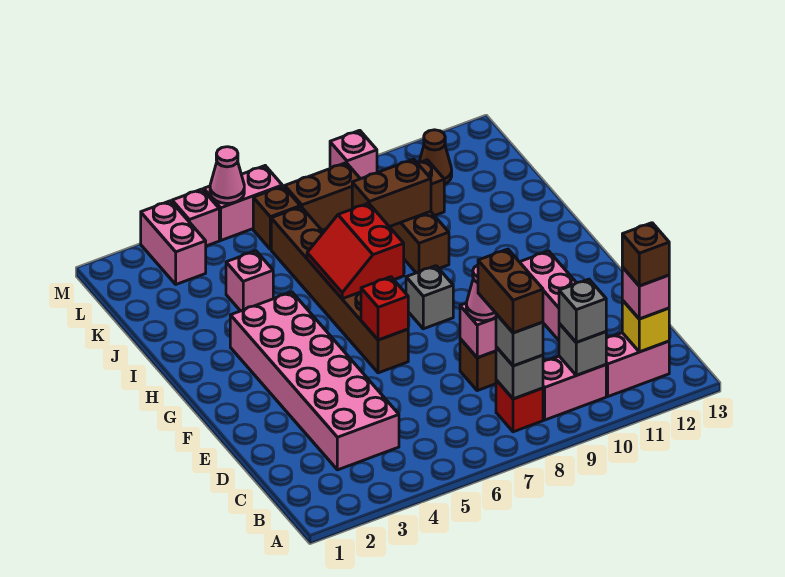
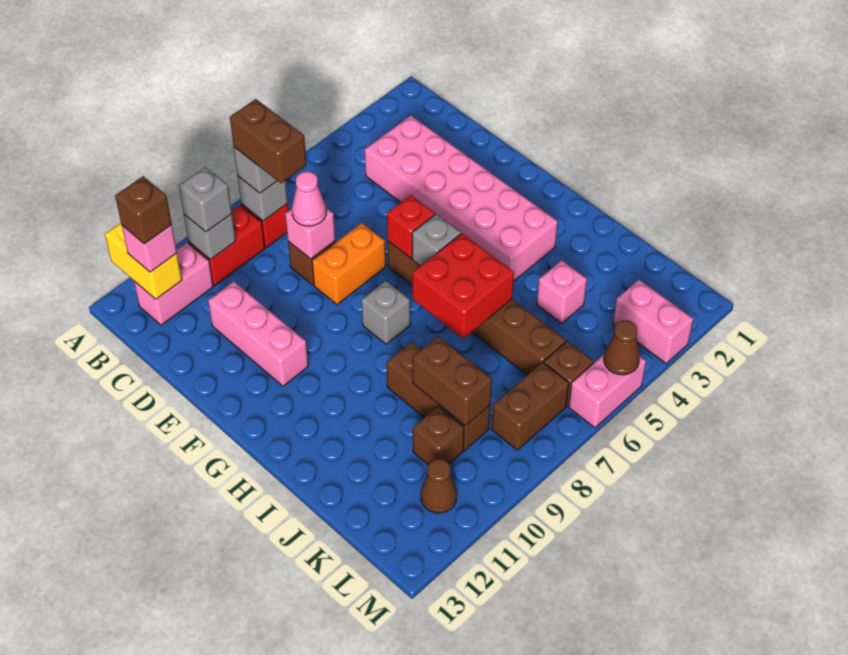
pink brick B9:B10 level 1 -> red brick B9:B10 level 1
yellow brick B12 level 2 -> yellow brick A12:B12 level 2
none -> orange brick E7:E8 level 1
none -> grey brick G6 level 2
red slope H6:I7 level 2 top 7 -> red brick H6:I7 level 2
brown brick J8:J9 level 2 -> brown brick J9:K9 level 2
pink brick M4 level 1 -> none
pink cone M5 level 2 -> brown cone M5 level 2
pink brick M9 level 1 -> none

